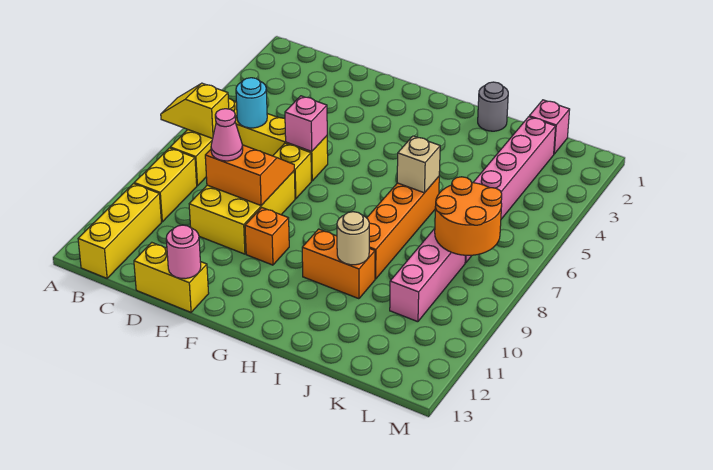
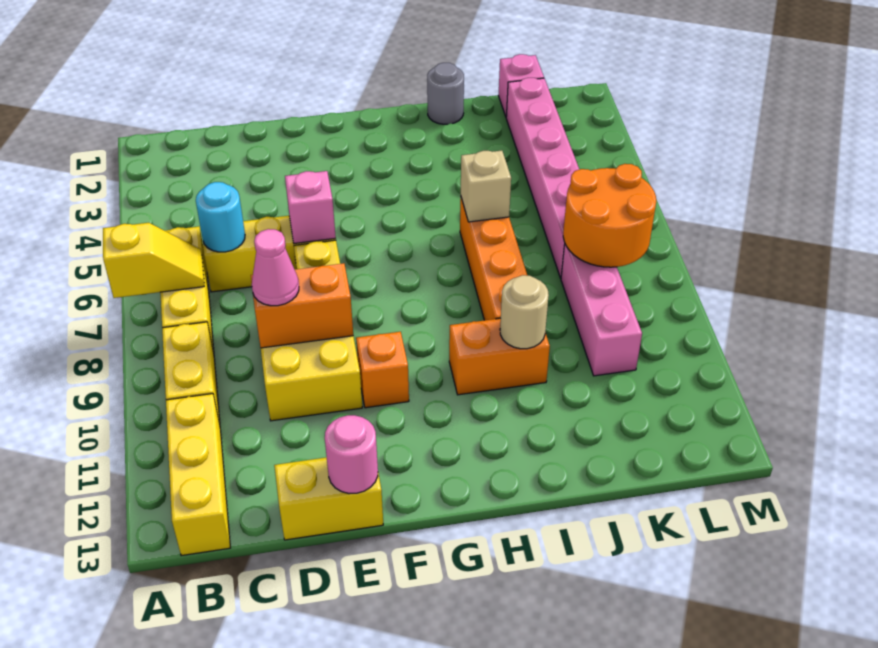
yellow slope A7:B7 level 2 top B -> yellow slope A7:B7 level 2 top A

